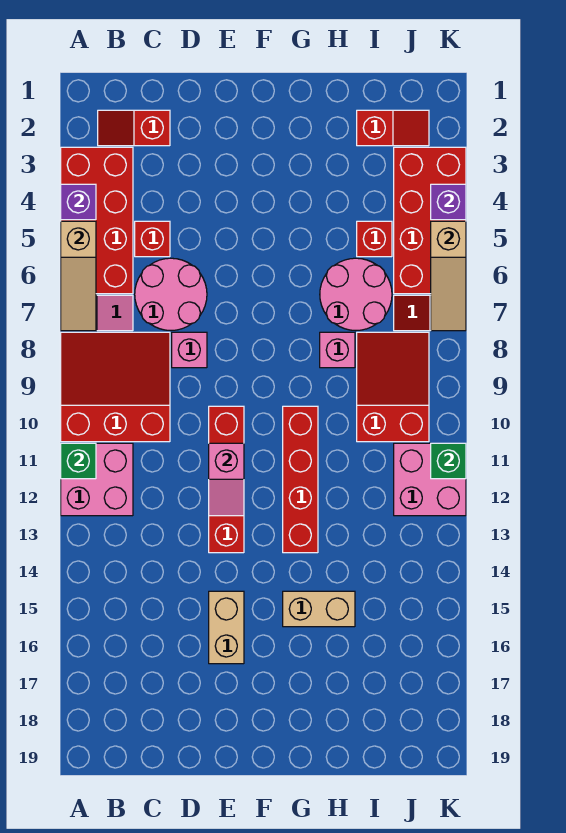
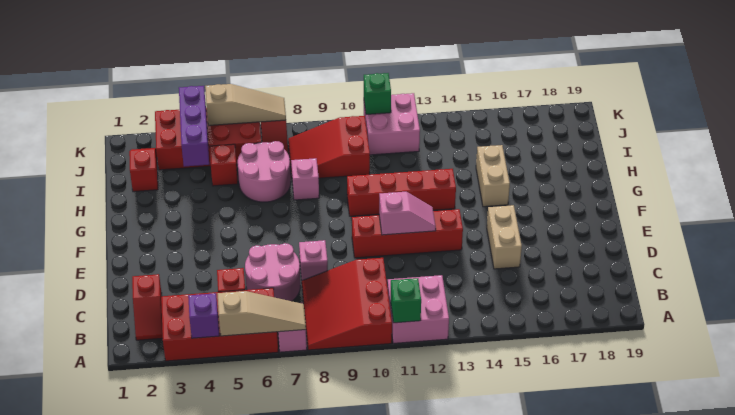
tan brick E15:E16 level 1 -> tan brick D15:E15 level 1
purple brick K4 level 2 -> purple brick I4:K4 level 2

